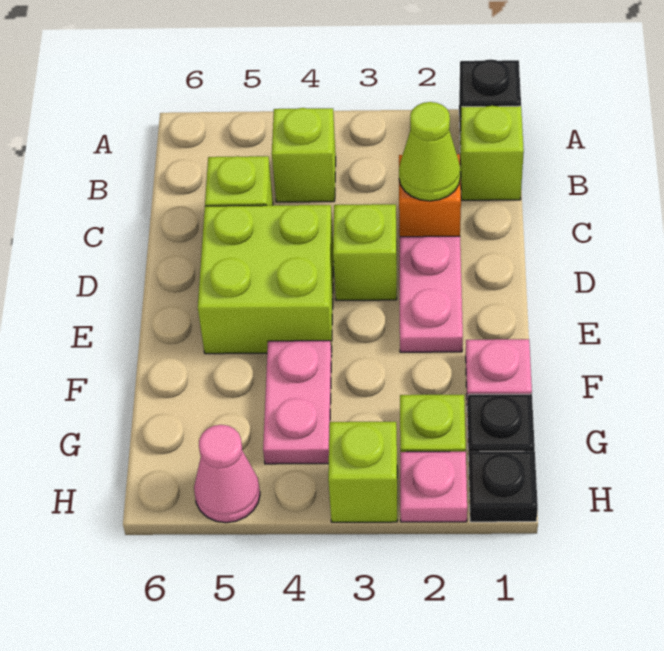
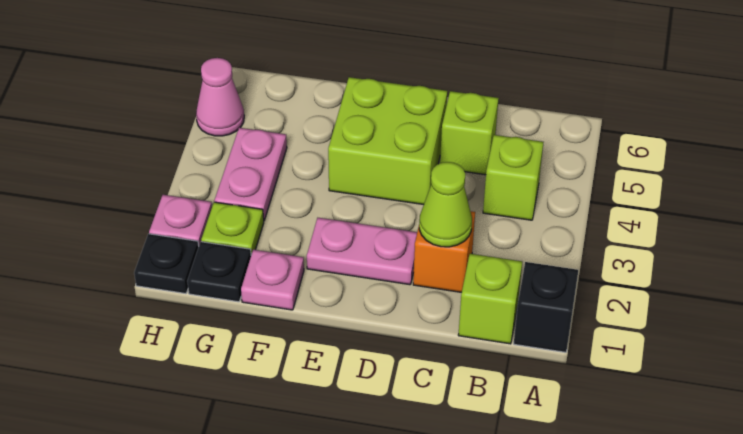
lime brick D3 level 1 -> none
pink plate F4:G4 level 1 -> pink plate G3:G4 level 1
lime brick H3 level 1 -> none

